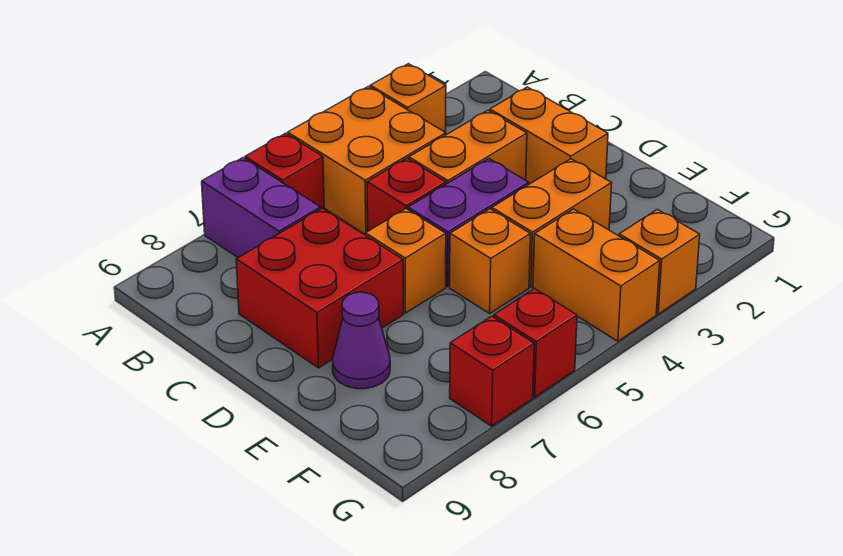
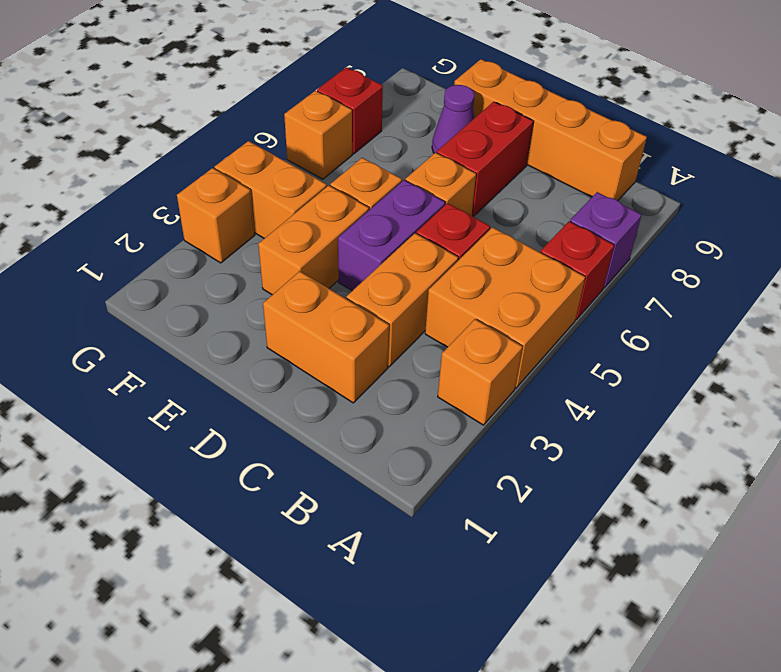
purple brick A7:B7 level 1 -> purple brick A7 level 1
none -> orange brick B9:E9 level 1
red brick C7:D8 level 1 -> red brick D7:D8 level 1
red brick G6 level 1 -> orange brick G6 level 1

